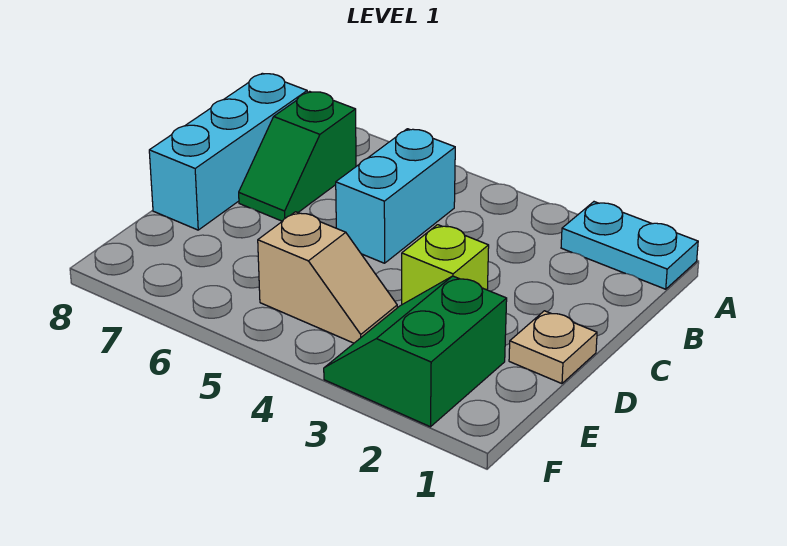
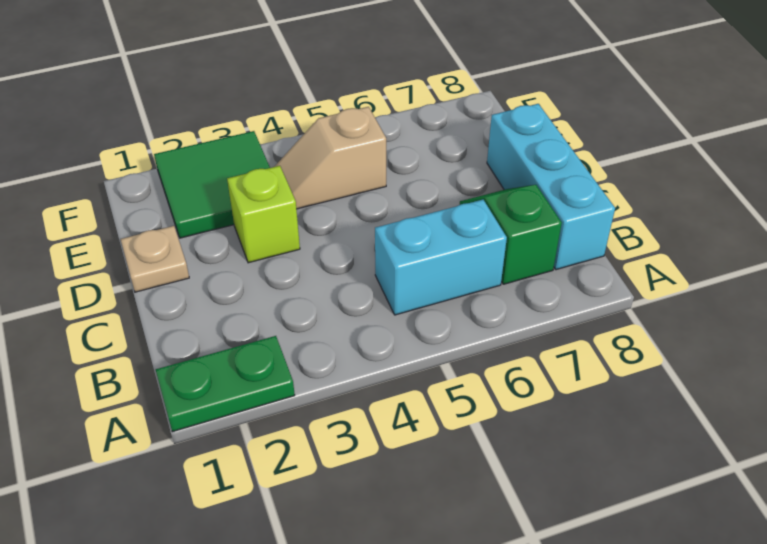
cyan plate A1:A2 level 1 -> green plate A1:A2 level 1
cyan brick B5:C5 level 1 -> cyan brick B5:B6 level 1
green slope E2:F3 level 1 top 2 -> green tile E2:F3 level 1

